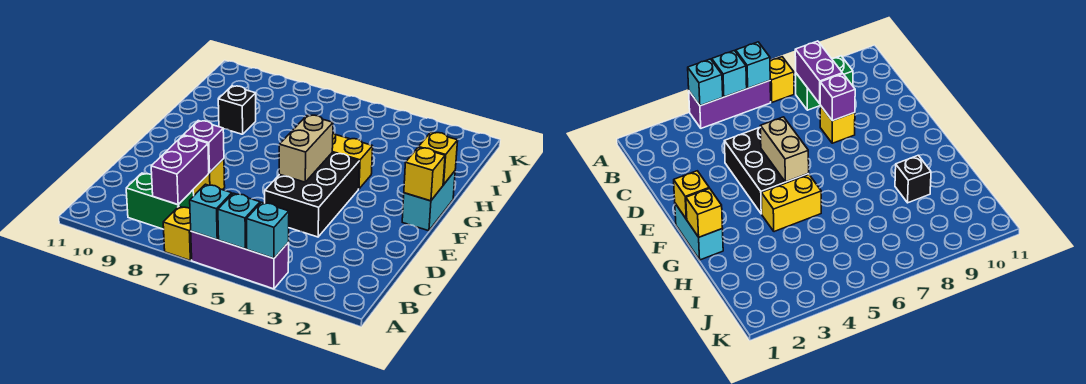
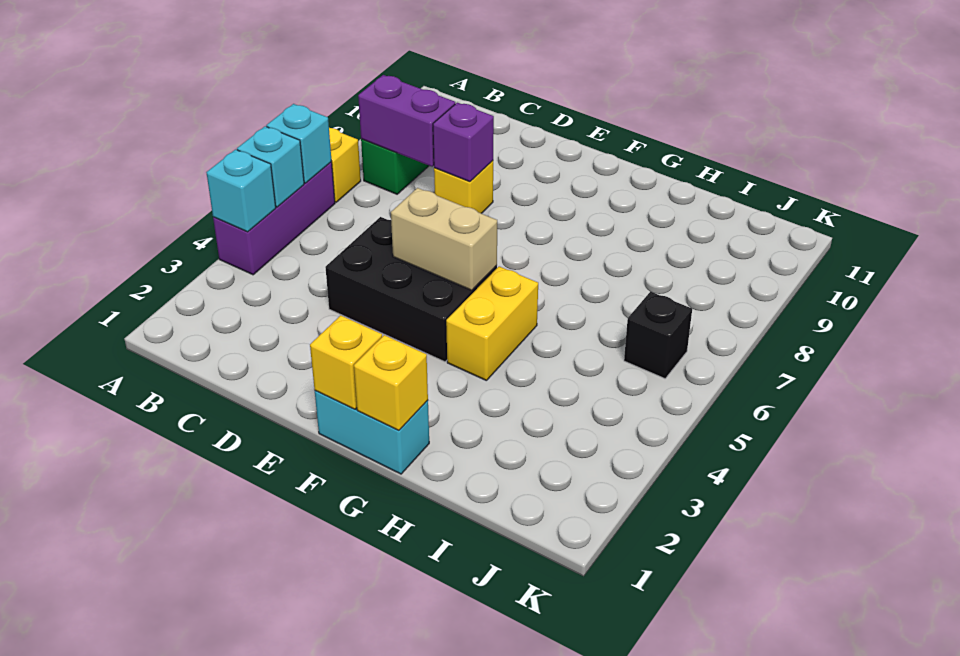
black brick H9 level 1 -> black brick J6 level 1

